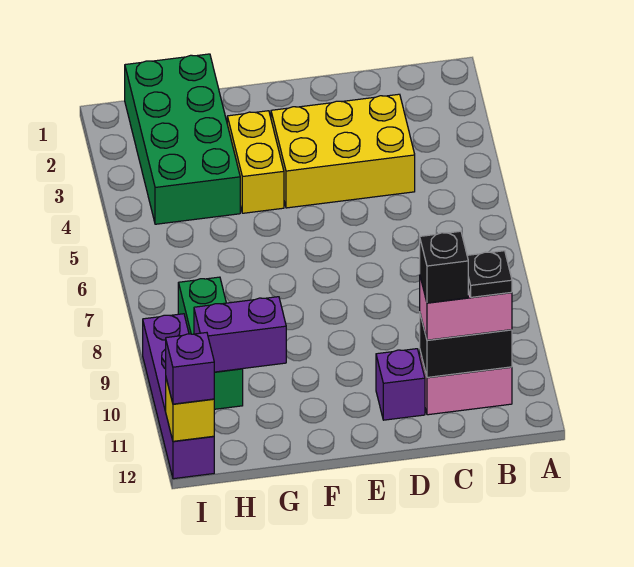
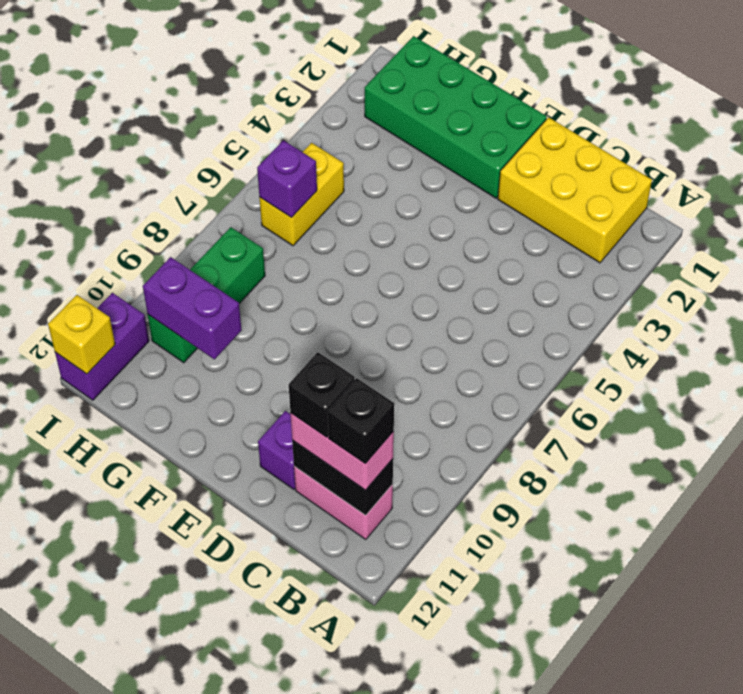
black plate B11 level 4 -> black brick B11 level 4
yellow brick C3:E4 level 1 -> yellow brick B1:D2 level 1
yellow brick F3:F4 level 1 -> yellow brick H5:H6 level 1
green brick G1:H4 level 1 -> green brick E1:H2 level 1
purple brick I9:I12 level 1 -> purple brick I11:I12 level 1
purple brick I12 level 3 -> purple brick H6 level 2

